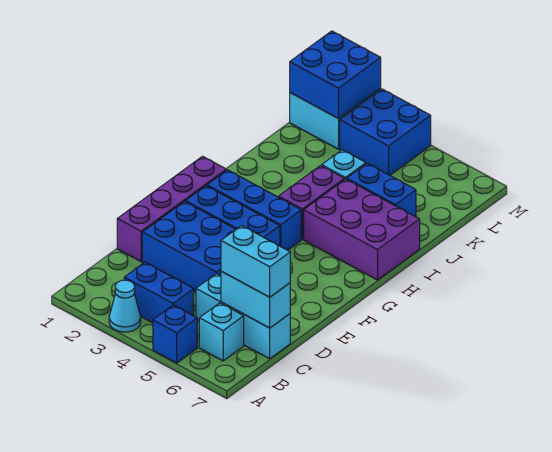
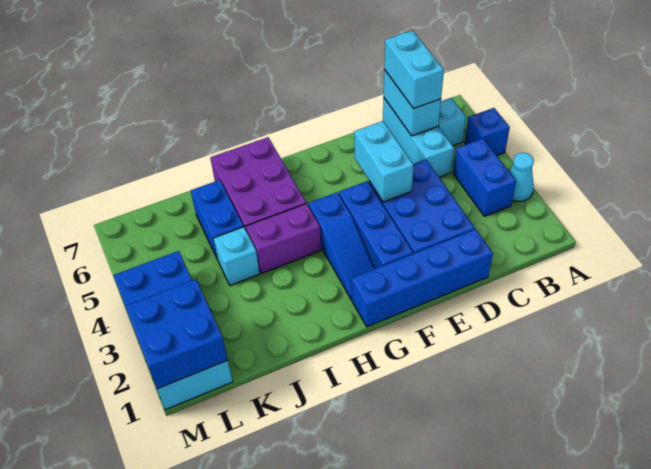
purple brick D1:G1 level 1 -> blue brick D1:G1 level 1
none -> cyan brick E4:E5 level 2
blue brick G2:G4 level 1 -> blue slope G2:G4 level 1 top 4

